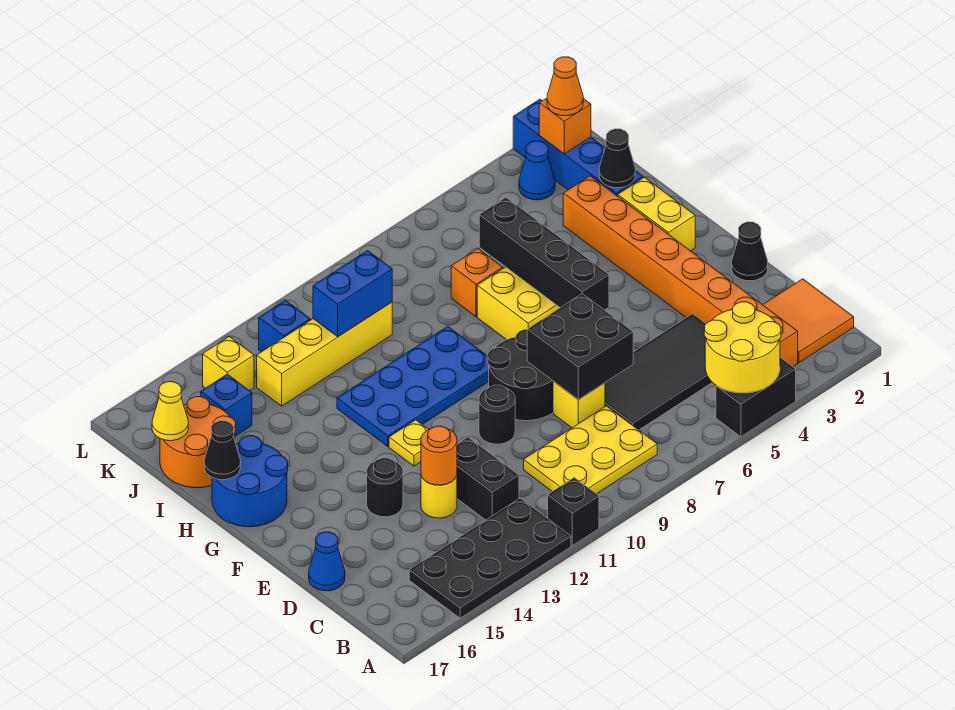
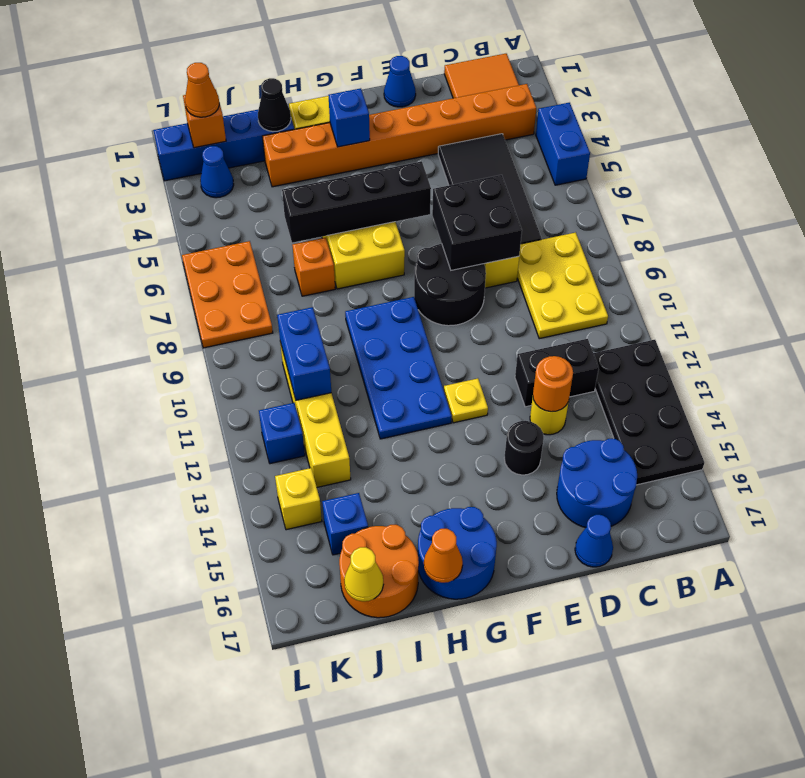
black brick A4:A5 level 1 -> blue brick A4:A5 level 1
yellow round brick A4:B5 level 2 -> none
black brick A11 level 1 -> none
none -> blue round brick C15:D16 level 1
black cone E1 level 1 -> blue cone E1 level 1
black round brick E10 level 1 -> none
none -> blue brick G3 level 2
black cone H17 level 2 -> orange cone H17 level 2
none -> orange plate K6:L8 level 1

